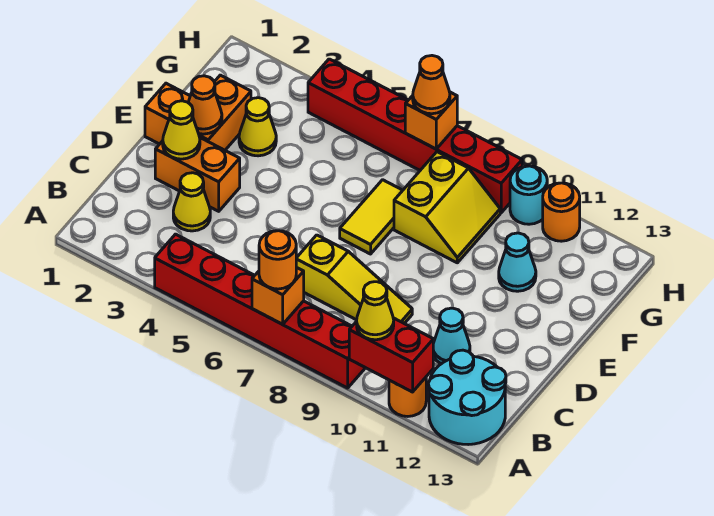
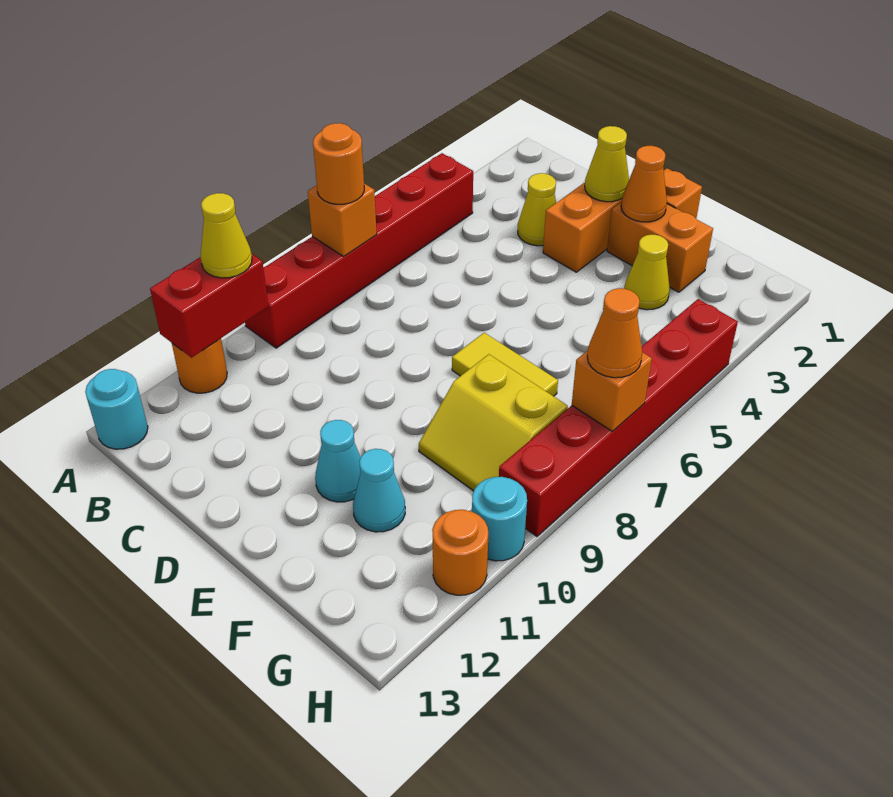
cyan round brick A12:B13 level 1 -> cyan round brick A13 level 1
yellow slope C7:C9 level 1 top 7 -> none
cyan cone C11 level 1 -> cyan cone E11 level 1

